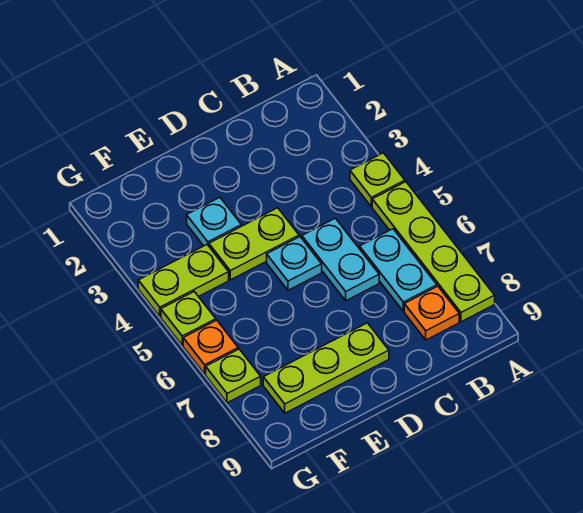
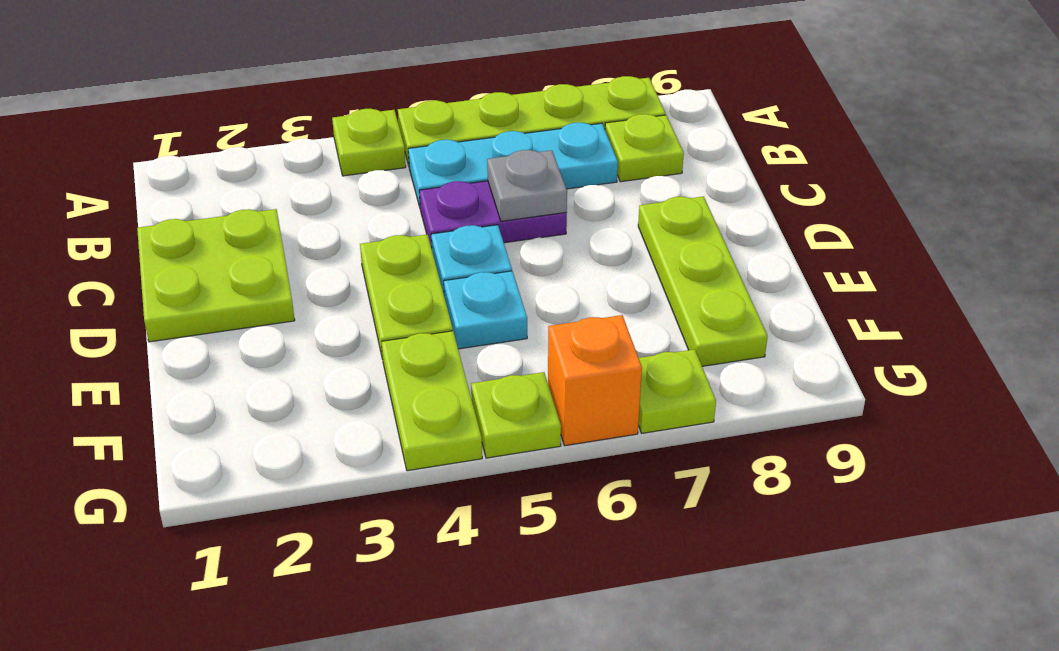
cyan plate B6:B7 level 1 -> cyan plate B5:B7 level 1
orange plate B8 level 1 -> lime plate B8 level 1
none -> lime plate C1:D2 level 1
cyan plate C5:C6 level 1 -> purple plate C5:C6 level 1
none -> grey plate C6 level 2
cyan plate E3 level 1 -> cyan plate E5 level 1
orange plate G6 level 1 -> orange brick G6 level 1

